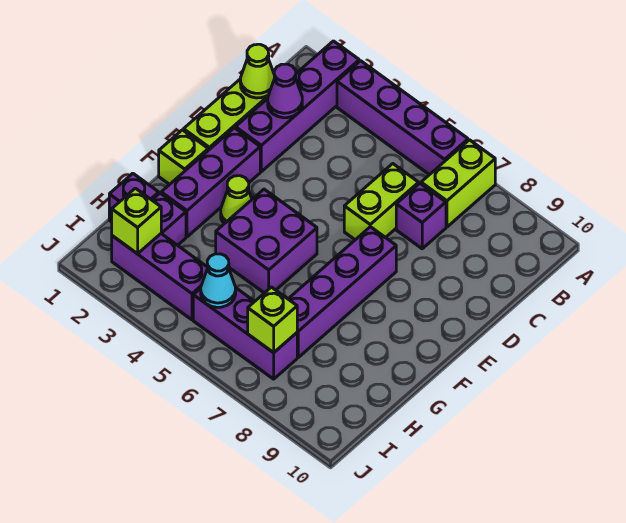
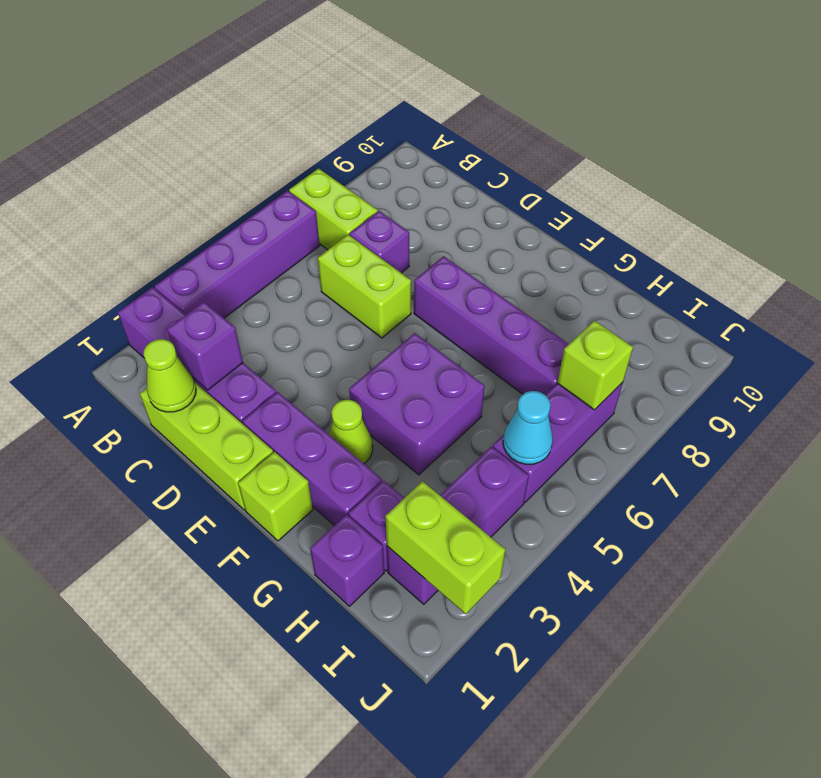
purple cone C2 level 2 -> purple brick C2 level 2
lime brick I2 level 2 -> lime brick I2:J2 level 2

